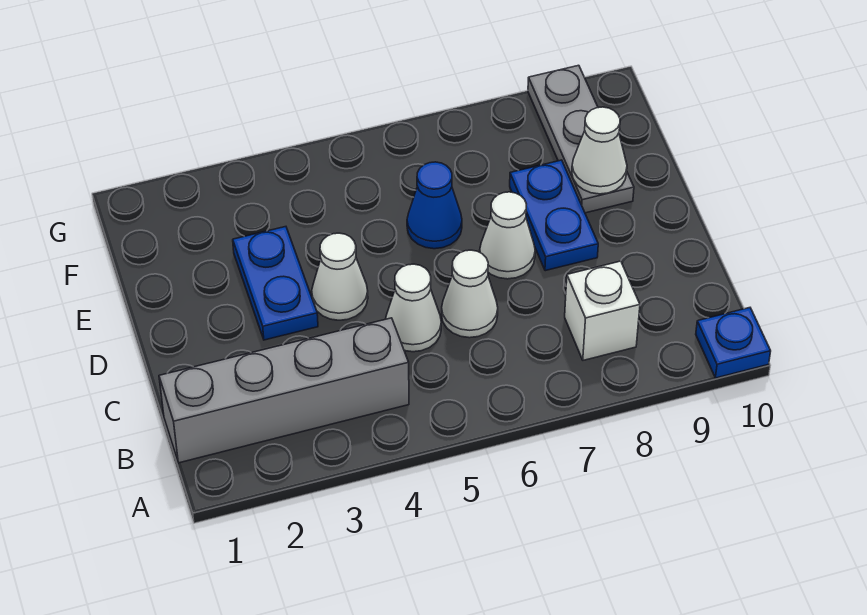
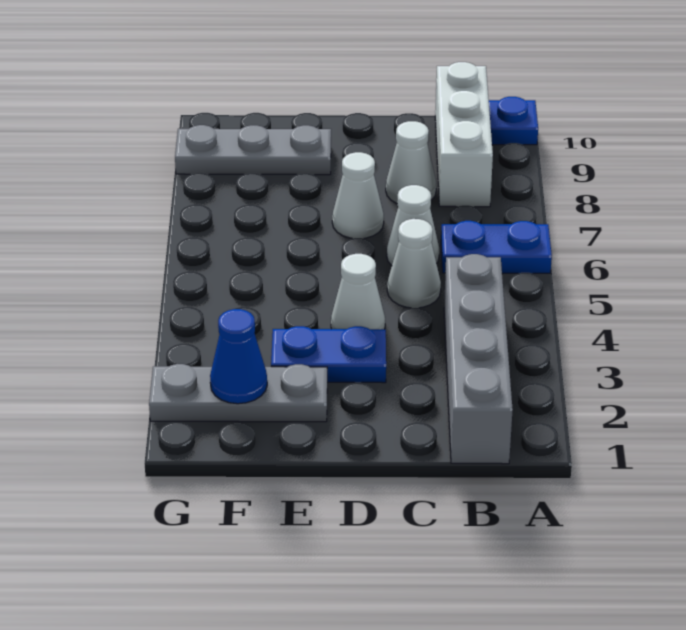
white brick B8 level 1 -> white brick B8:B10 level 1
blue plate D8:E8 level 1 -> blue plate A6:B6 level 1
none -> grey plate E2:G2 level 1
blue cone E6 level 1 -> blue cone F2 level 2
white cone E9 level 2 -> white cone C8 level 1

